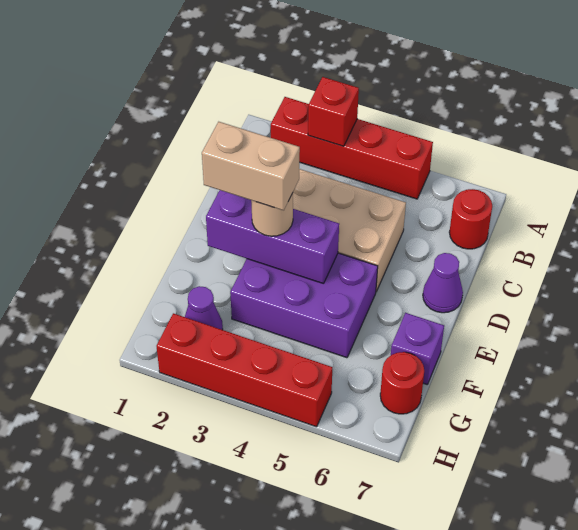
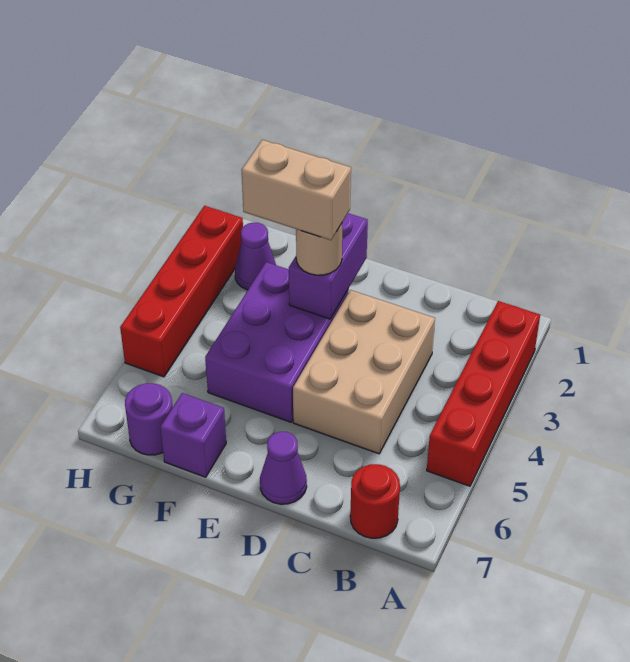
red brick A3 level 2 -> none
purple brick E2:E4 level 2 -> purple brick E2:E3 level 2
tan brick E2:E3 level 4 -> tan brick E3:F3 level 4
red round brick G7 level 1 -> purple round brick G7 level 1

